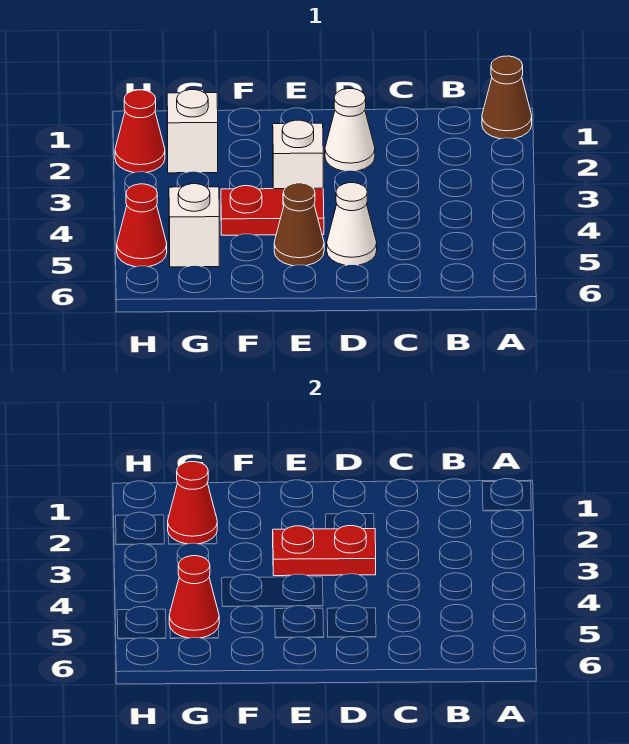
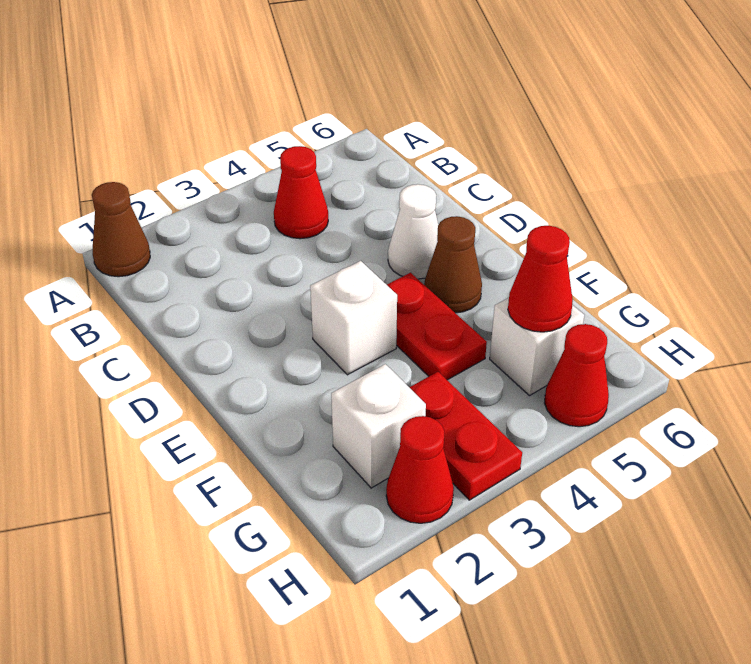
white cone D2 level 1 -> none
red plate D3:E3 level 2 -> red plate G3:H3 level 1
red cone G2 level 2 -> red cone B4 level 1

